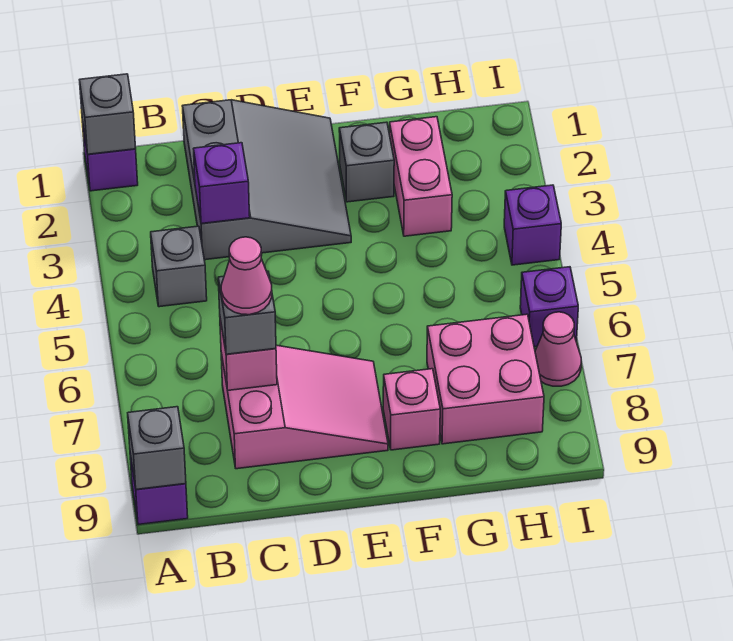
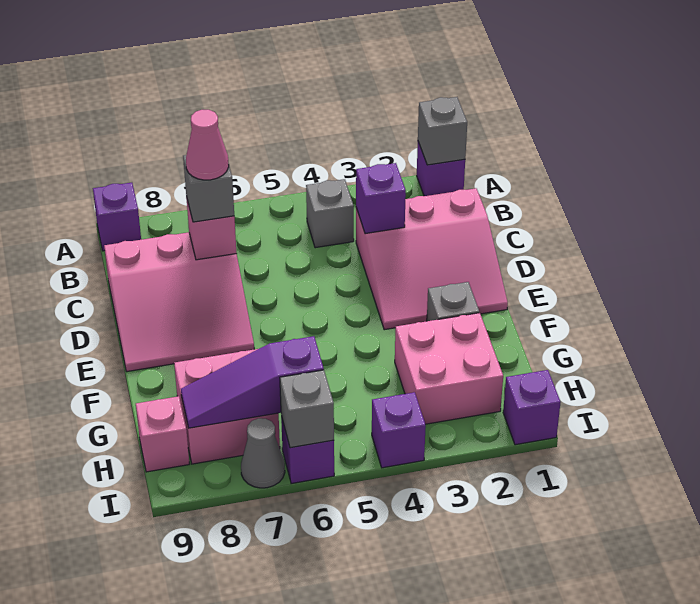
grey brick A9 level 2 -> grey brick I6 level 2
grey slope C1:E3 level 1 top C -> pink slope C1:E3 level 1 top C
pink slope C7:E8 level 1 top C -> pink slope C7:E9 level 1 top C
pink brick F8 level 1 -> pink brick H9 level 1
pink brick G2:G3 level 1 -> pink brick G2:H3 level 1
none -> purple slope H6:H8 level 2 top 6
none -> purple brick I1 level 1
pink cone I7 level 1 -> grey cone I7 level 1

